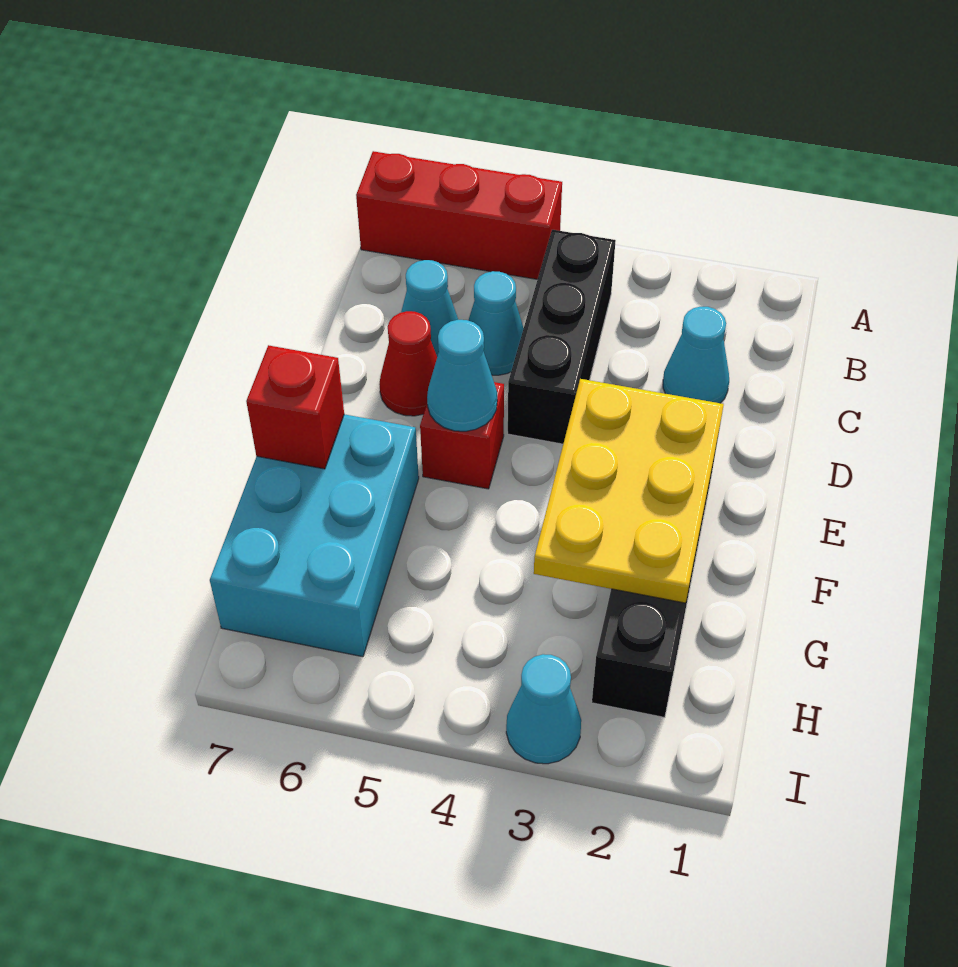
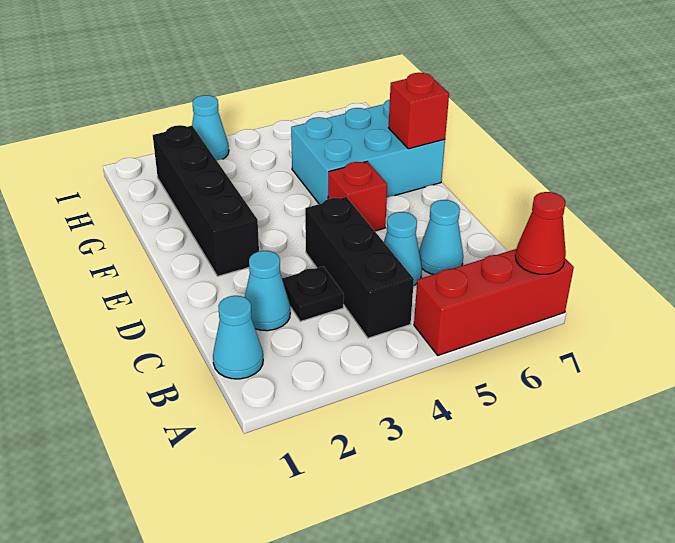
none -> black plate C3 level 1
red cone D6 level 1 -> red cone A7 level 2
yellow plate E2:G3 level 2 -> none
cyan cone E5 level 2 -> cyan cone B1 level 1
cyan brick F6:H7 level 1 -> cyan brick F5:G7 level 1

